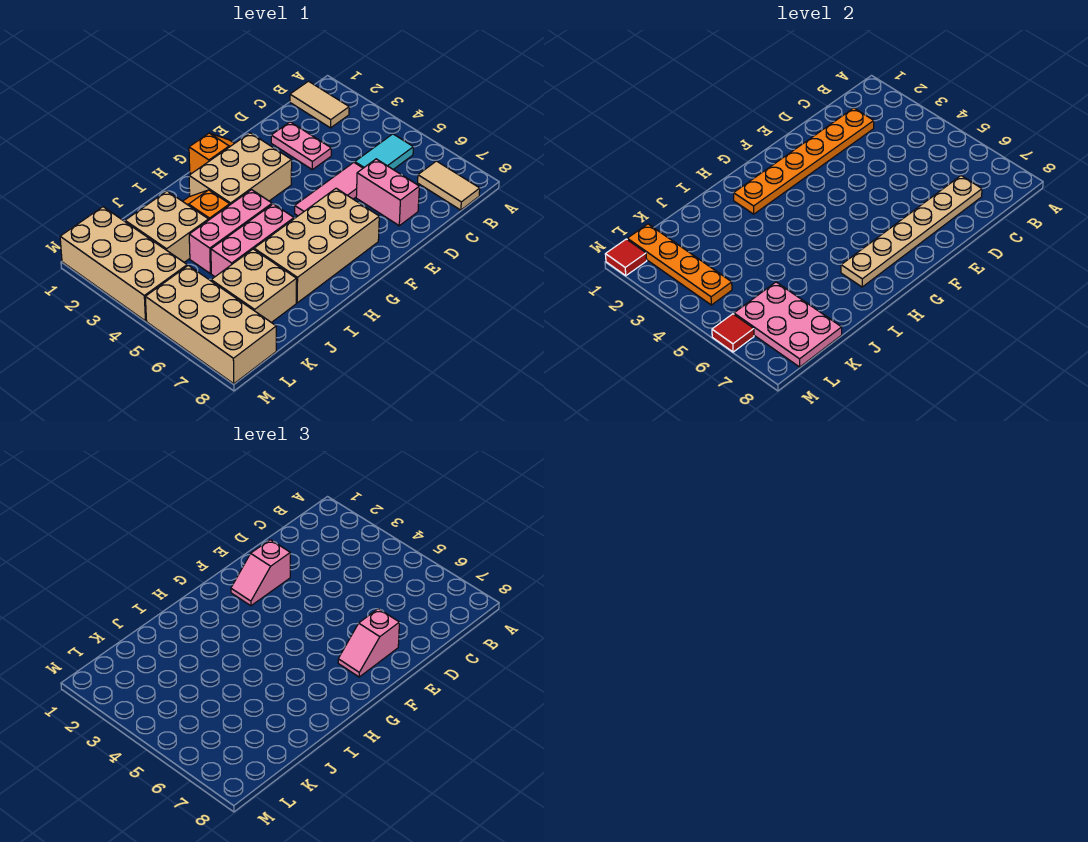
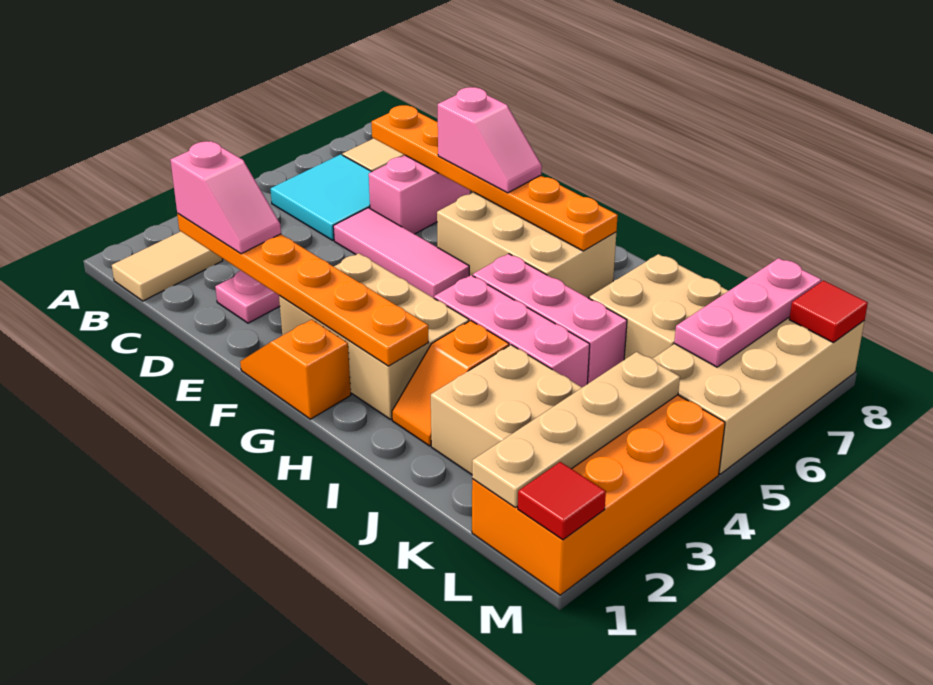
cyan tile B5:C5 level 1 -> cyan tile B5:C6 level 1
tan plate C7:H7 level 2 -> orange plate C7:H7 level 2
pink slope E2:F2 level 3 top E -> pink slope C2:D2 level 3 top C
tan brick F6:I7 level 1 -> tan brick F6:H7 level 1
pink plate K6:L8 level 2 -> pink plate L6:L8 level 2
tan brick L1:M4 level 1 -> orange brick L1:M4 level 1
orange plate L1:L4 level 2 -> tan plate L1:L4 level 2
red tile M6 level 2 -> red tile M8 level 2

